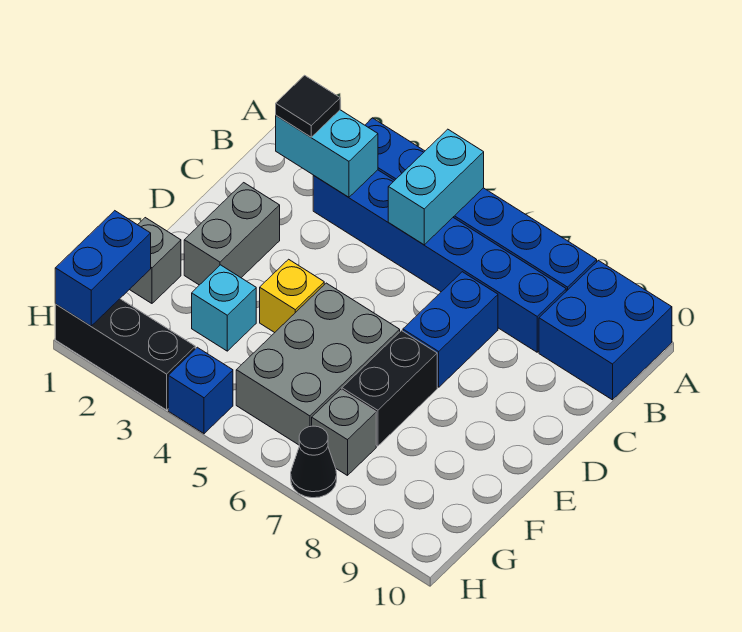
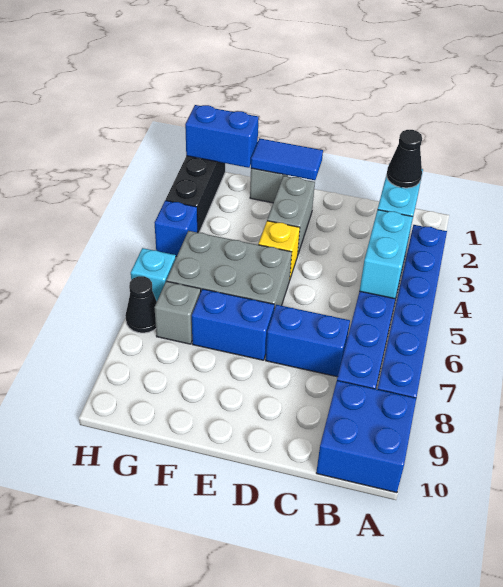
cyan brick A5:B5 level 2 -> cyan brick B4:B5 level 2
black tile B2 level 3 -> black cone B2 level 3
grey brick D2:E2 level 1 -> grey brick E2:E3 level 1
none -> blue tile E1:F1 level 2
black brick E7:F7 level 1 -> blue brick E7:F7 level 1
cyan brick F3 level 1 -> cyan brick H6 level 1

